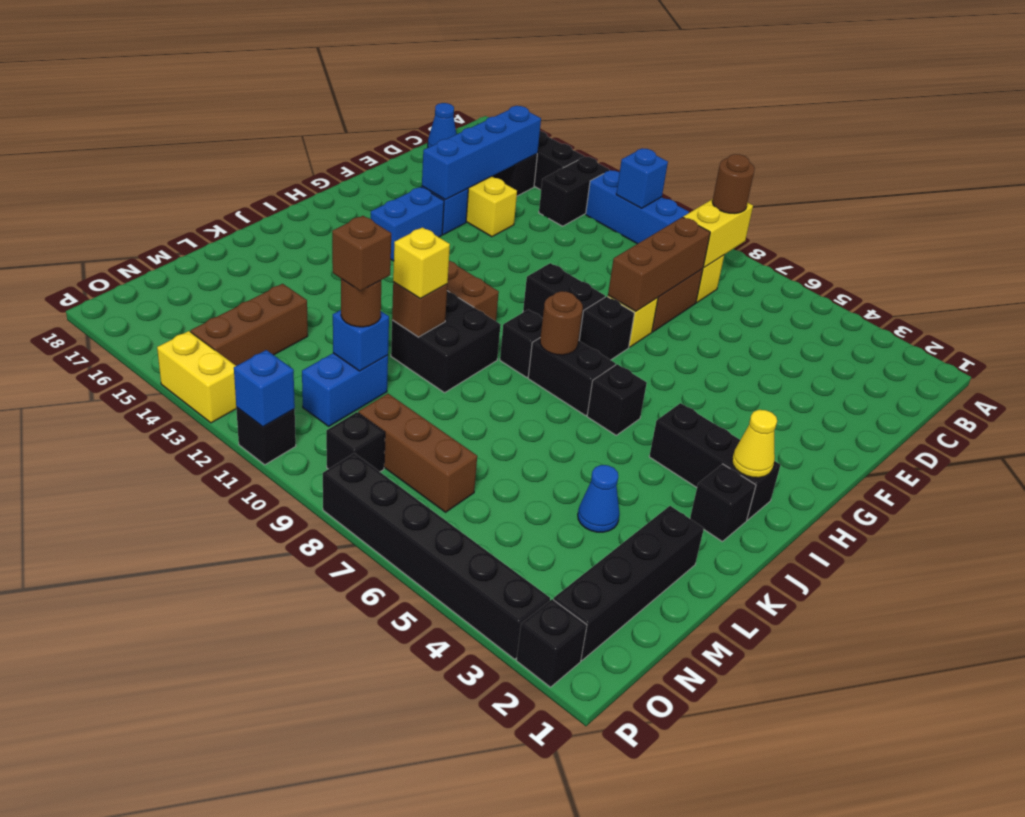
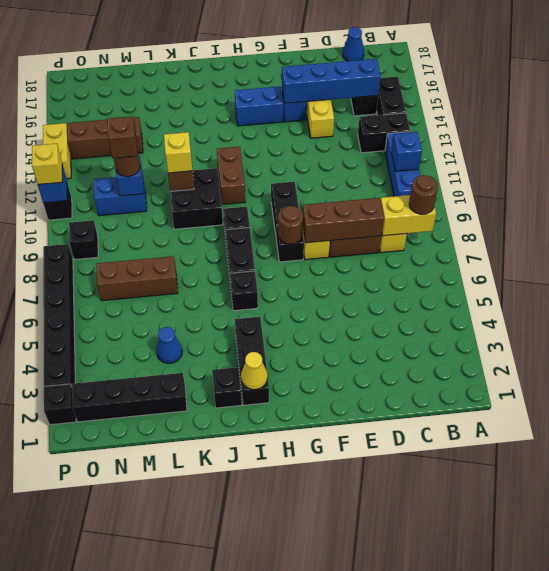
brown round brick I8 level 2 -> brown round brick G8 level 2
brown brick N7:N9 level 1 -> brown brick L7:N7 level 1
none -> yellow brick P11 level 3

